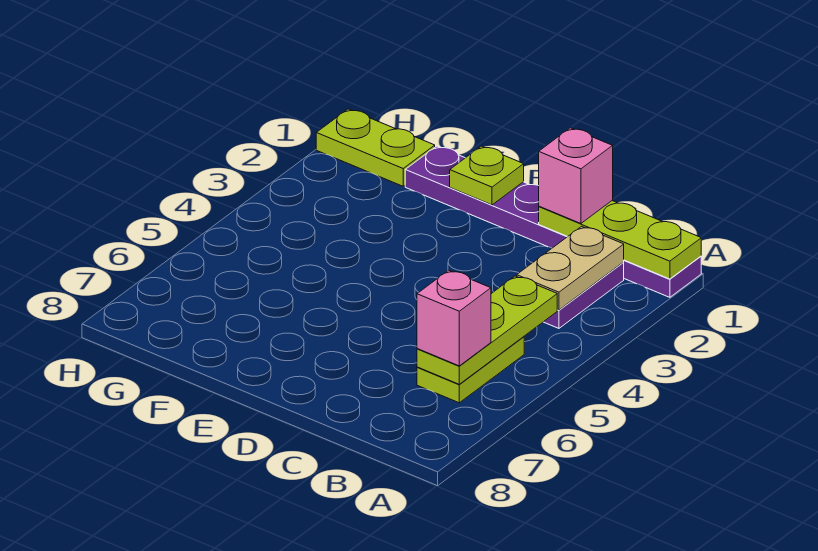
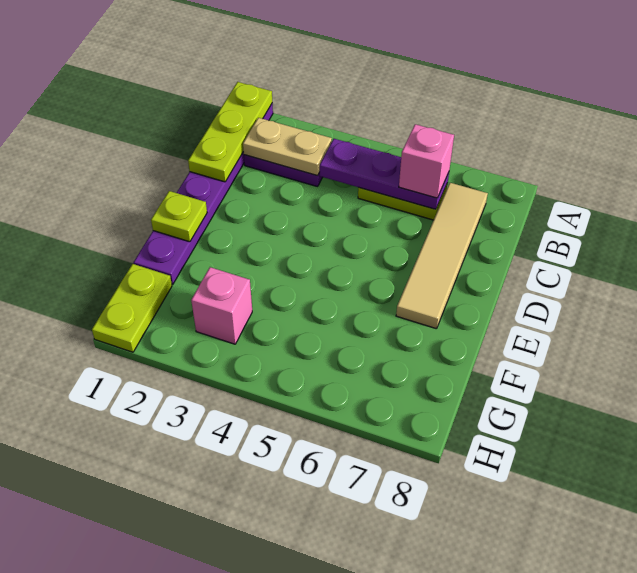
lime plate B4:B6 level 2 -> purple plate B4:B6 level 2
none -> tan tile B7:E7 level 1
pink brick C1 level 3 -> pink brick G3 level 1

